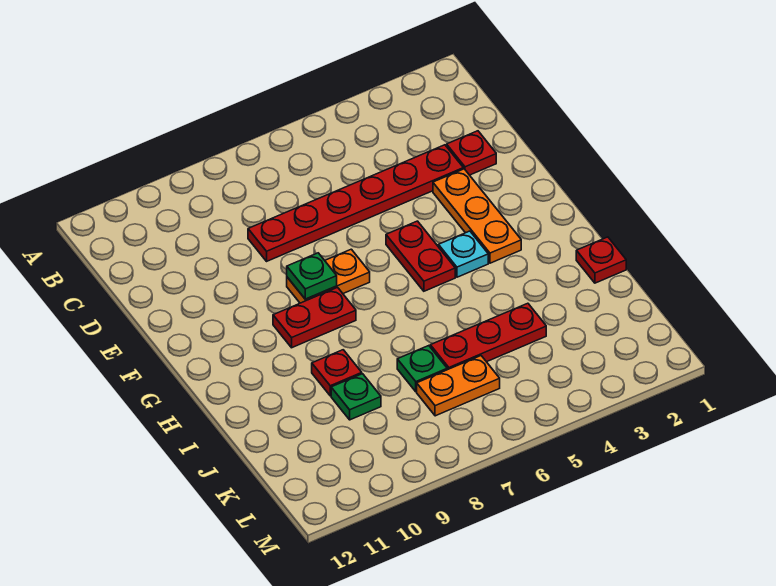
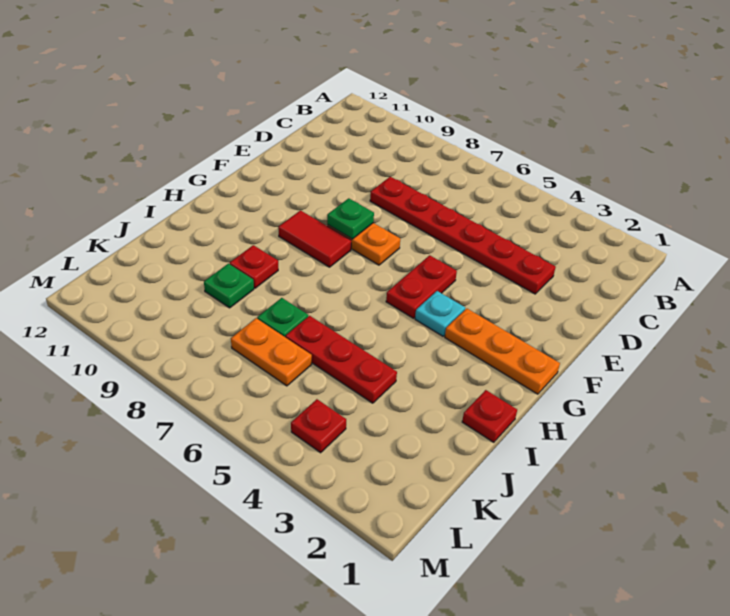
red plate D2 level 1 -> red plate L4 level 1
orange plate E3:G3 level 1 -> orange plate G1:G3 level 1
red plate G8:G9 level 1 -> red tile G8:G9 level 1

